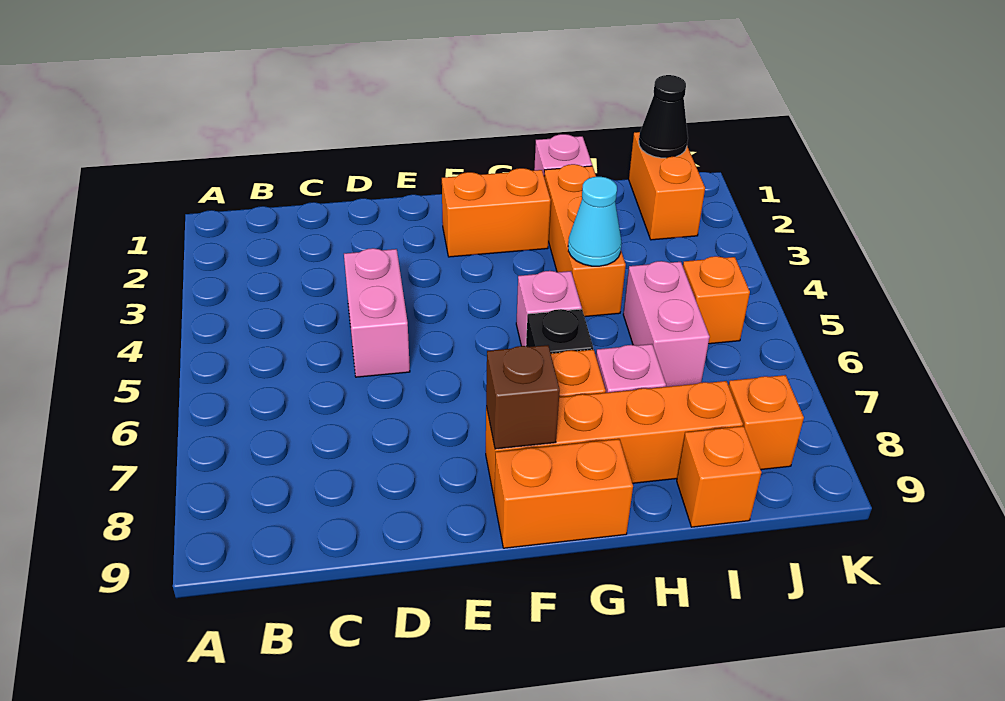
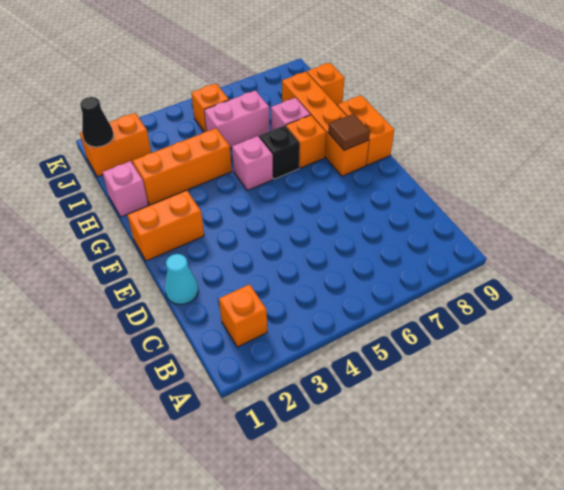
pink brick D4:D5 level 1 -> none
orange brick F2:G2 level 1 -> orange brick F1:F2 level 1
brown brick F8 level 2 -> brown tile F8 level 2
cyan cone H4 level 2 -> cyan cone D1 level 1
orange brick J8 level 1 -> orange brick B2 level 1

